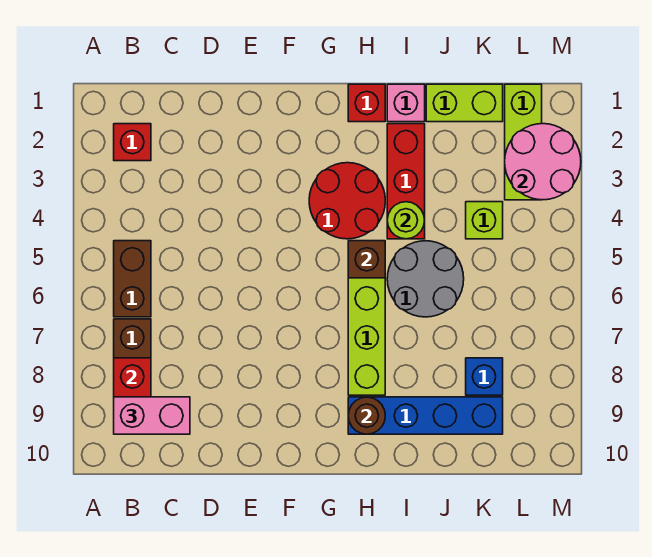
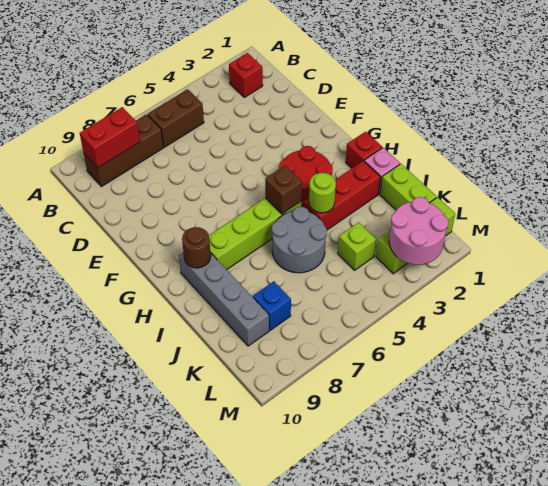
pink brick B9:C9 level 3 -> none
blue brick H9:K9 level 1 -> grey brick H9:K9 level 1

